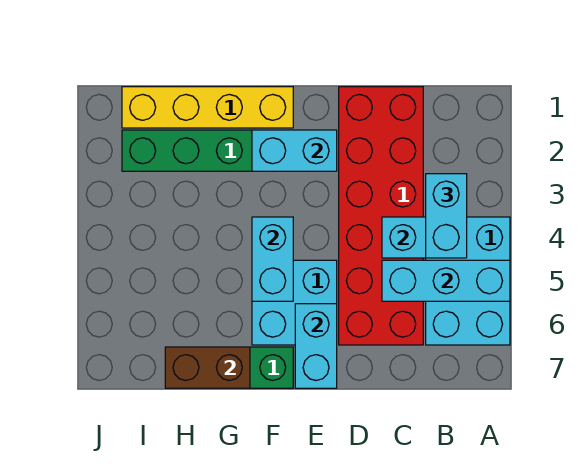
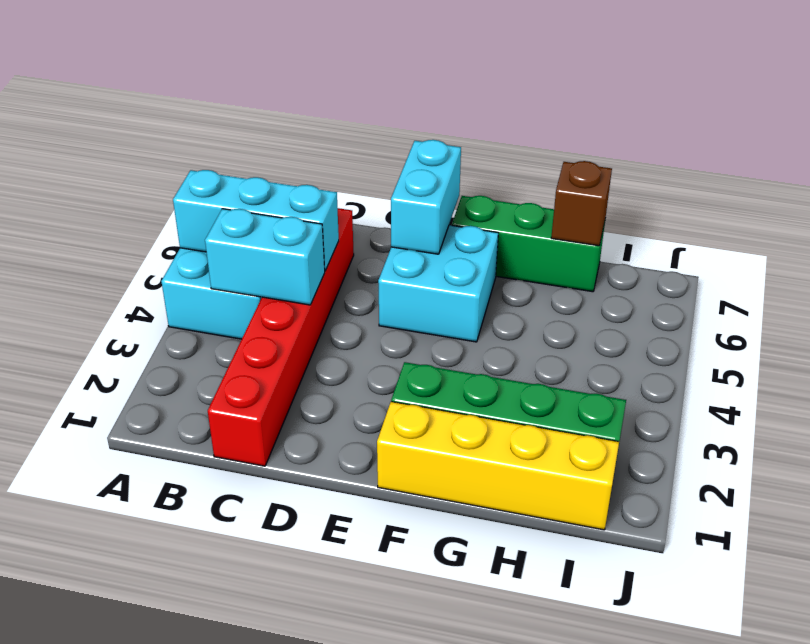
cyan brick B3:B4 level 3 -> none
red brick C1:D6 level 1 -> red brick C1:C6 level 1
cyan brick E2:F2 level 2 -> none
cyan brick F4:F5 level 2 -> none
brown brick G7:H7 level 2 -> brown brick H7 level 2

